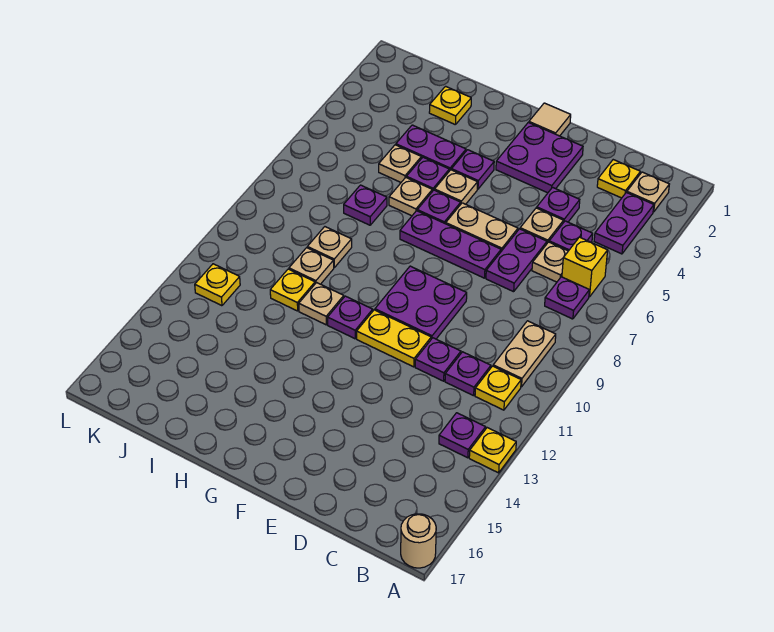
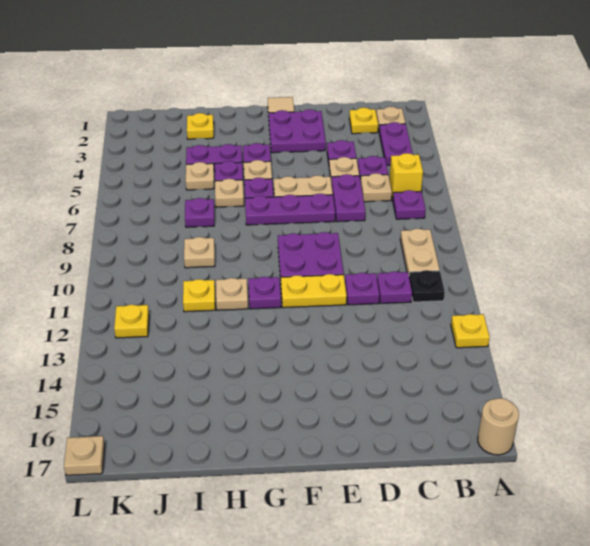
yellow plate B11 level 1 -> black plate B11 level 1
purple plate B13 level 1 -> none
tan plate I10 level 1 -> tan plate L17 level 1

